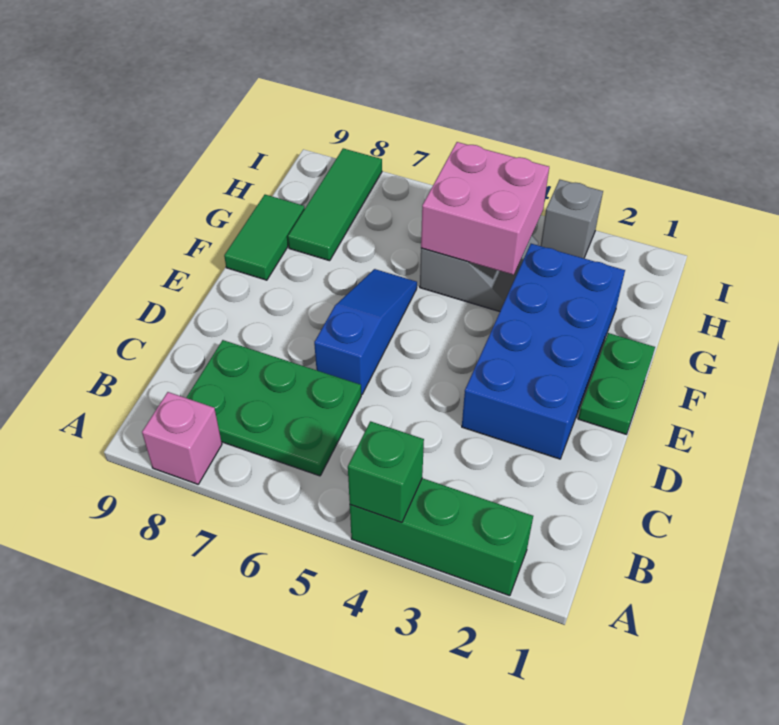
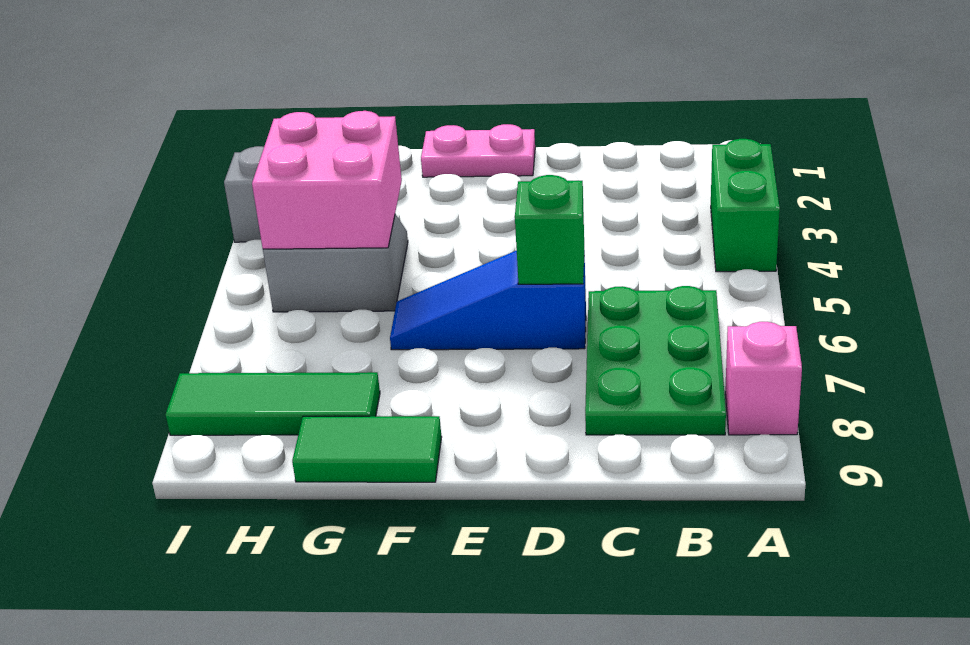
green brick A2:A4 level 1 -> green brick A3:A4 level 1
green brick A4 level 2 -> green brick D6 level 2
blue brick D2:G3 level 1 -> none
green plate E1:F1 level 1 -> pink plate E1:F1 level 1

